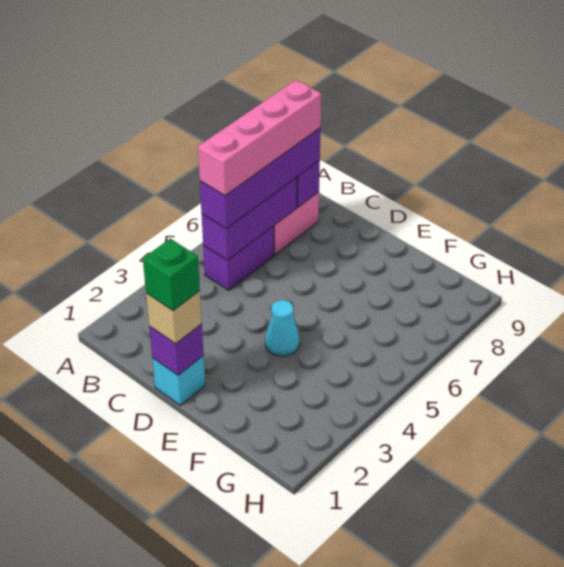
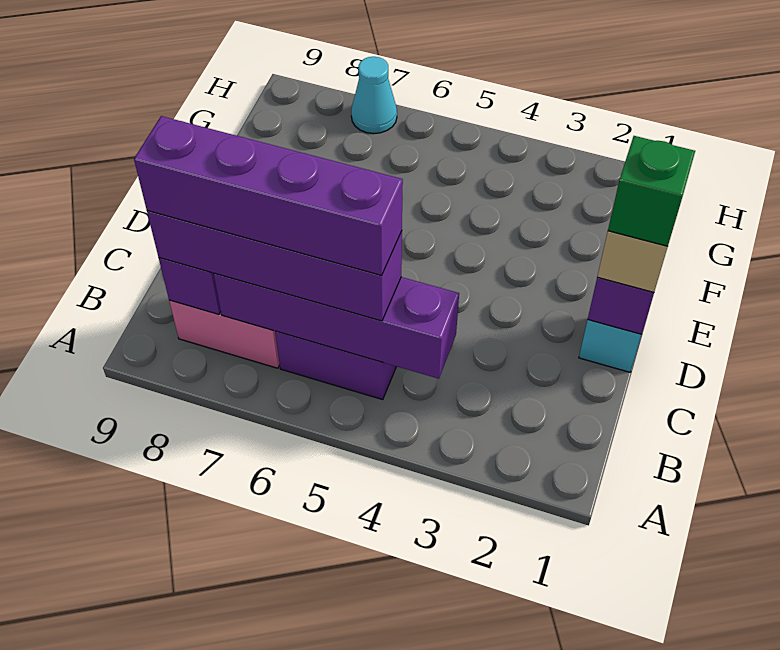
purple brick B5:B7 level 2 -> purple brick B4:B7 level 2
pink brick B5:B8 level 4 -> purple brick B5:B8 level 4
cyan cone E4 level 1 -> cyan cone H7 level 1

